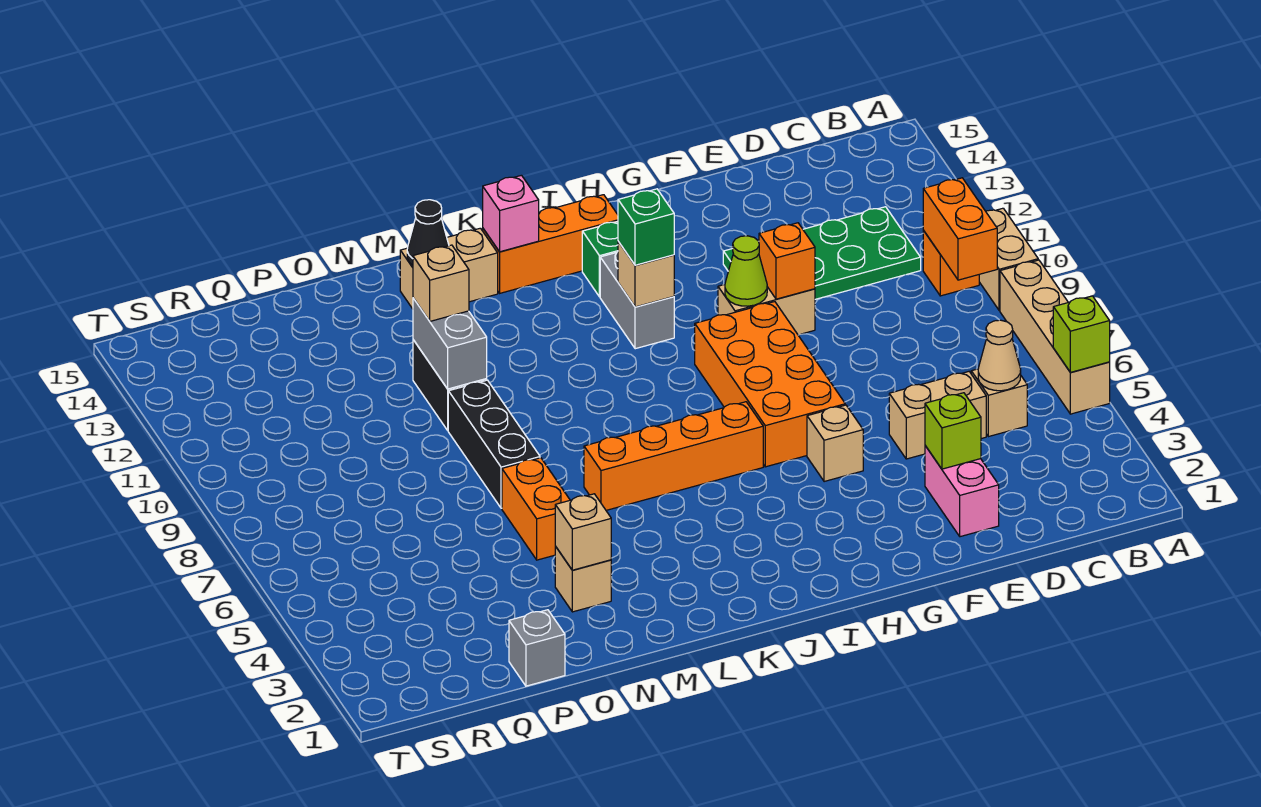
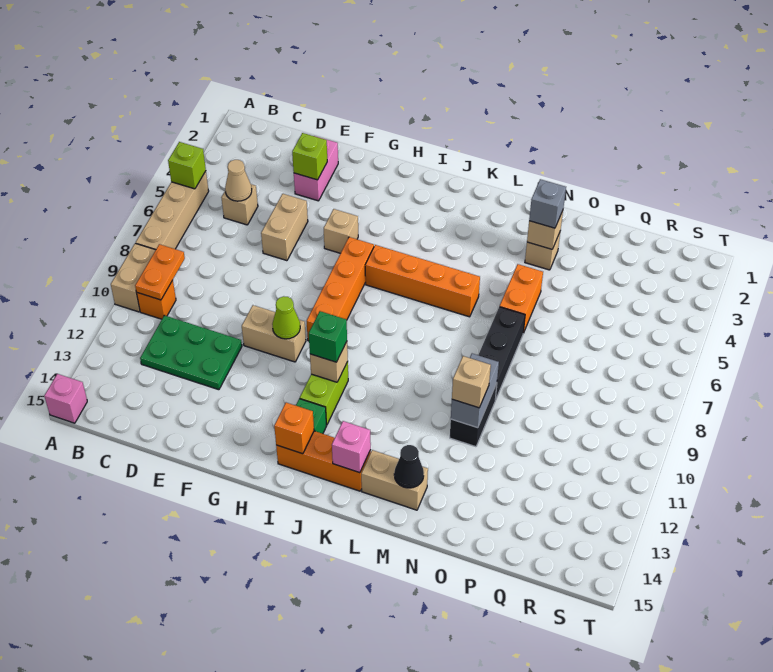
none -> pink brick A15 level 1
orange brick B9:B10 level 2 -> orange plate B9:B10 level 2
green plate C11:F12 level 1 -> green plate C11:E12 level 1
tan brick D5:E5 level 1 -> tan brick E5:E6 level 1
orange brick F10 level 2 -> orange brick I14 level 2
orange brick G6:H9 level 1 -> orange brick H6:H9 level 1
grey brick I11:I12 level 1 -> lime brick I11:I12 level 1
grey brick P1 level 1 -> grey brick N3 level 3

